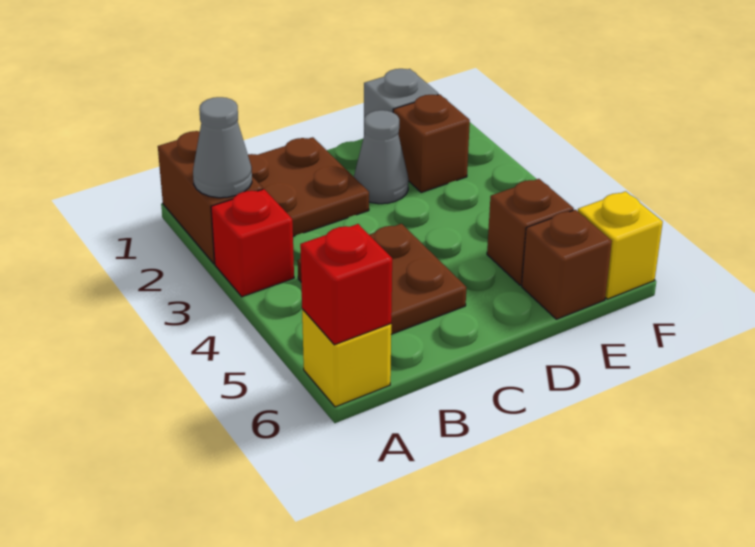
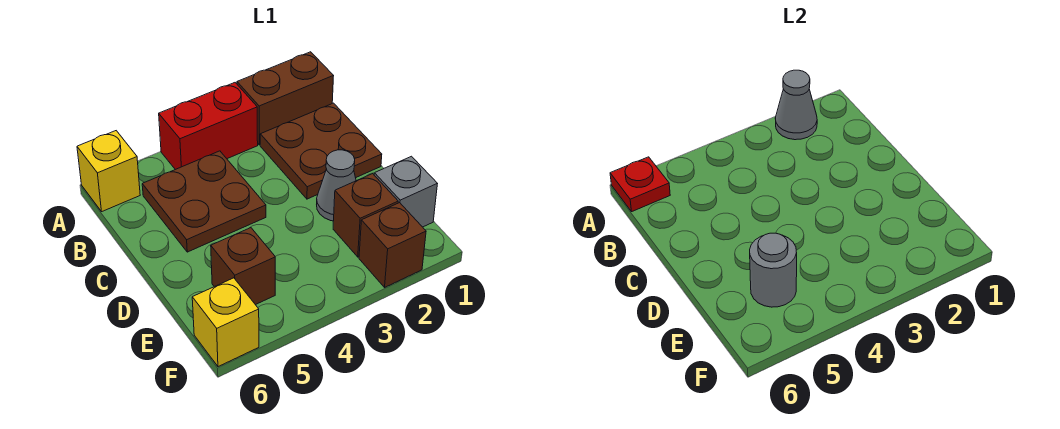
red brick A3 level 1 -> red brick A3:A4 level 1
red brick A6 level 2 -> red plate A6 level 2
none -> grey round brick E5 level 2
brown brick E6 level 1 -> brown brick F2 level 1

